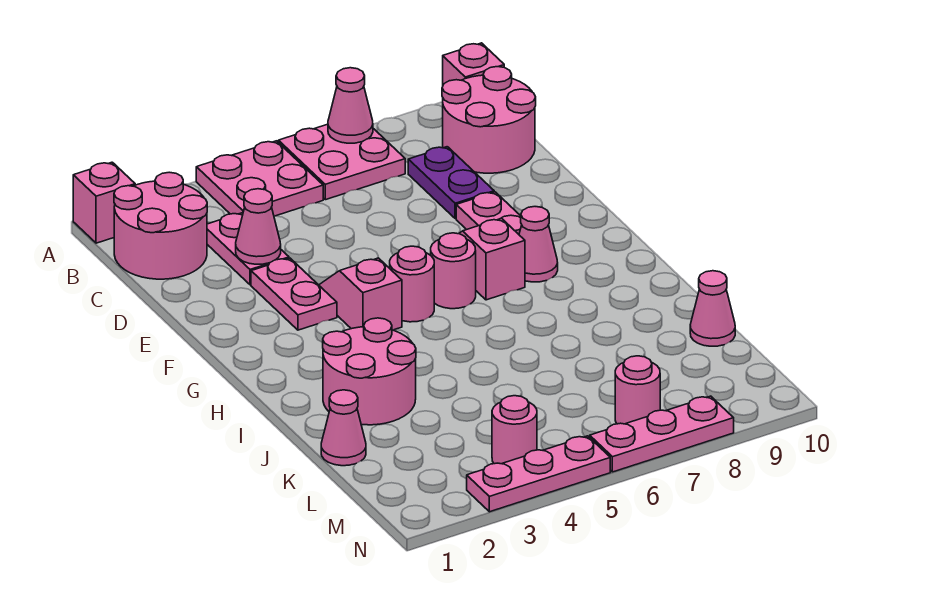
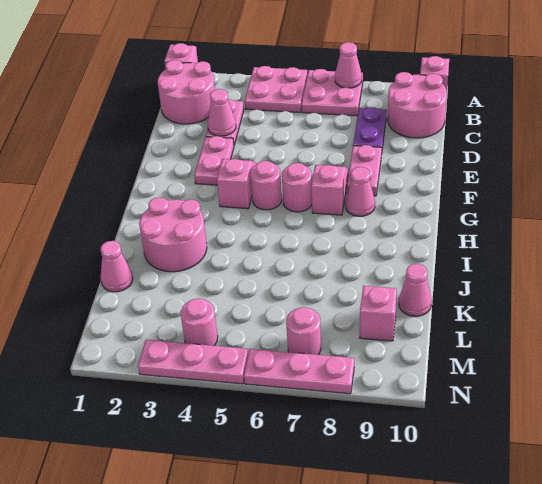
none -> pink brick L9 level 1

